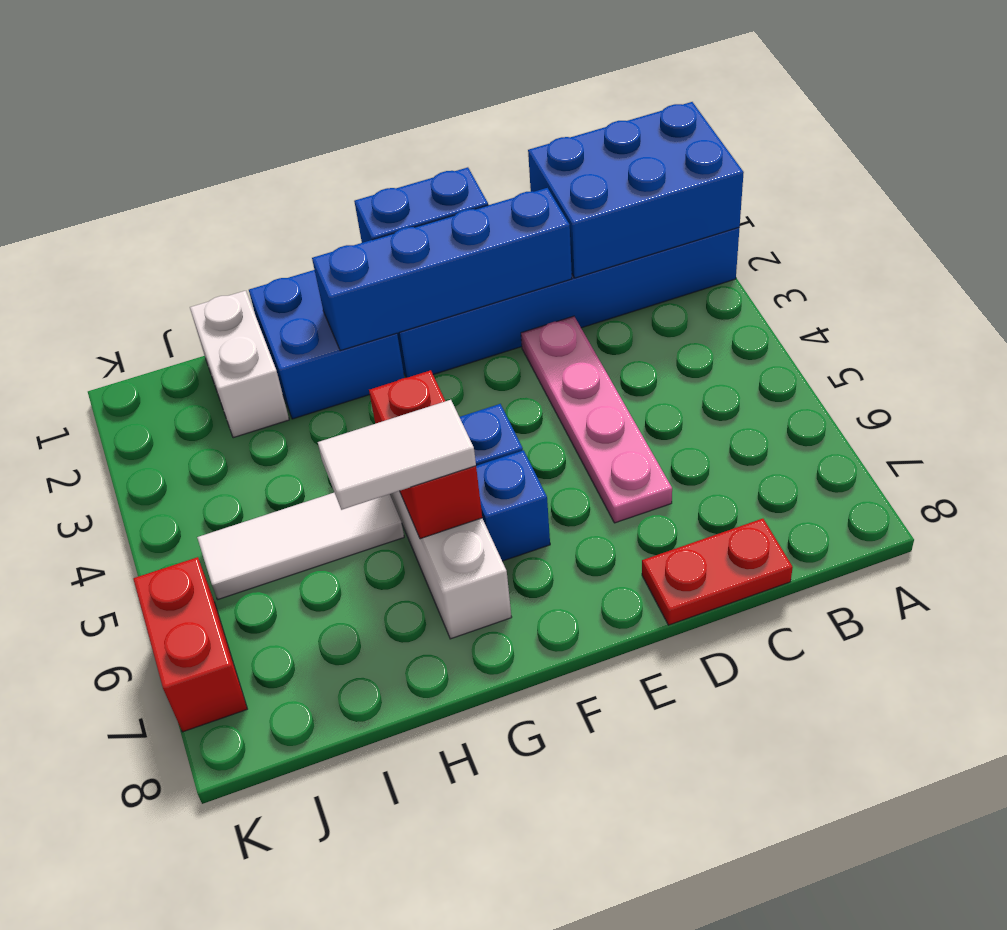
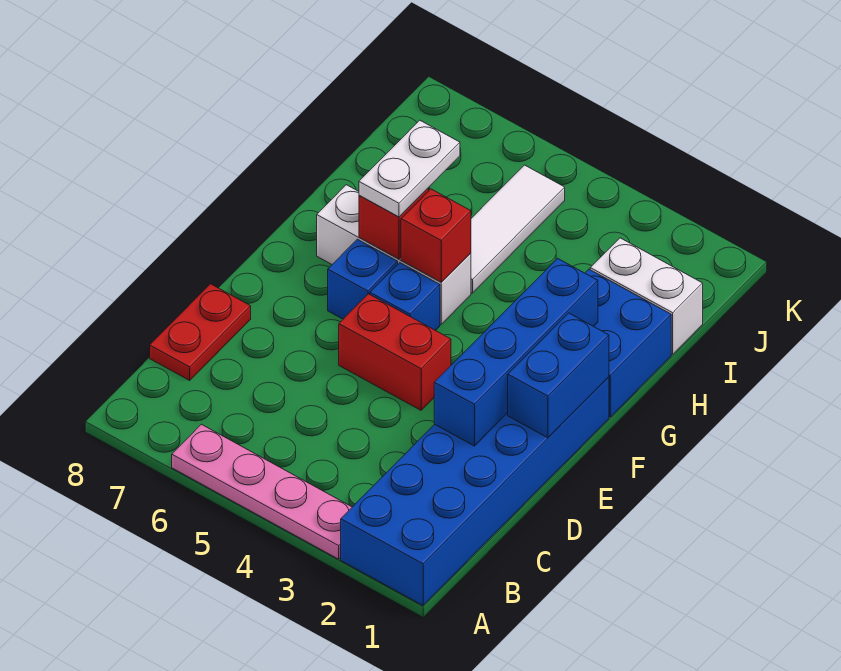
blue brick A1:C2 level 2 -> none
pink plate D3:D6 level 1 -> pink plate A3:A6 level 1
white tile G6:H6 level 3 -> white plate G6:H6 level 3
red brick K6:K7 level 1 -> red brick E4:E5 level 1

